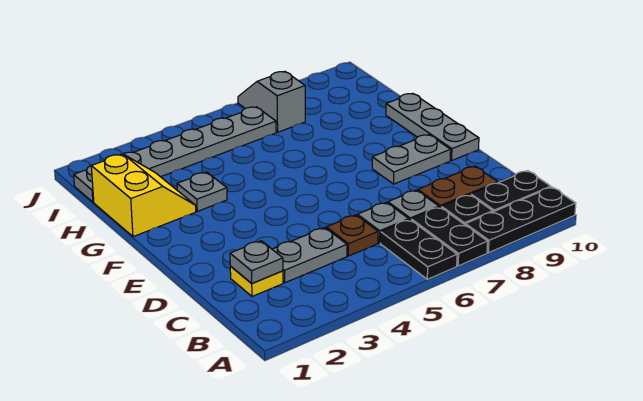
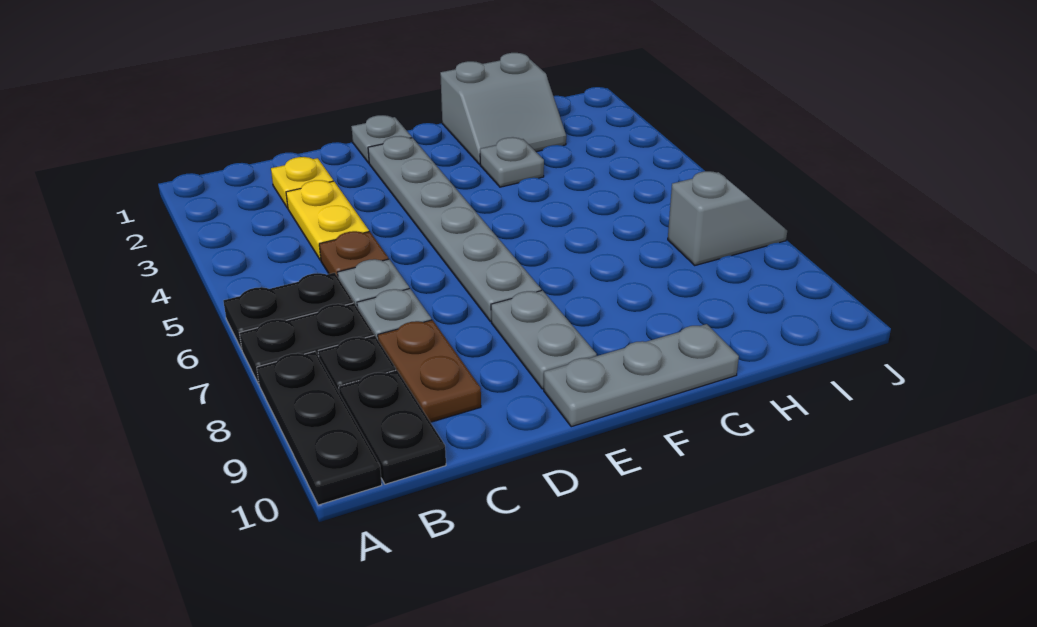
grey plate C2 level 2 -> grey plate E1 level 1
grey plate C3:C4 level 1 -> yellow plate C3:C4 level 1
yellow slope G1:H2 level 1 top 1 -> grey slope G1:H2 level 1 top 1
grey plate I1:I6 level 1 -> grey plate E2:E7 level 1

